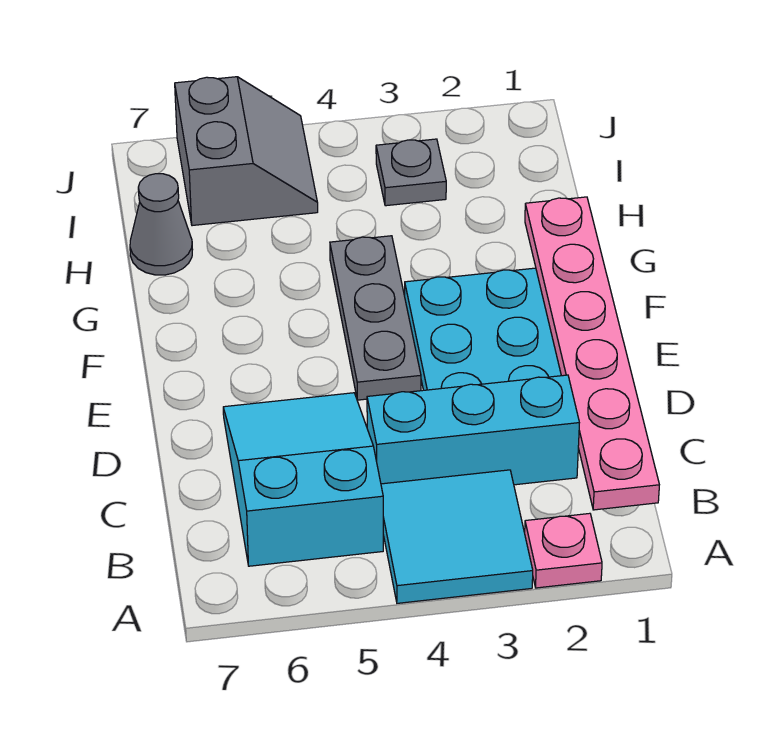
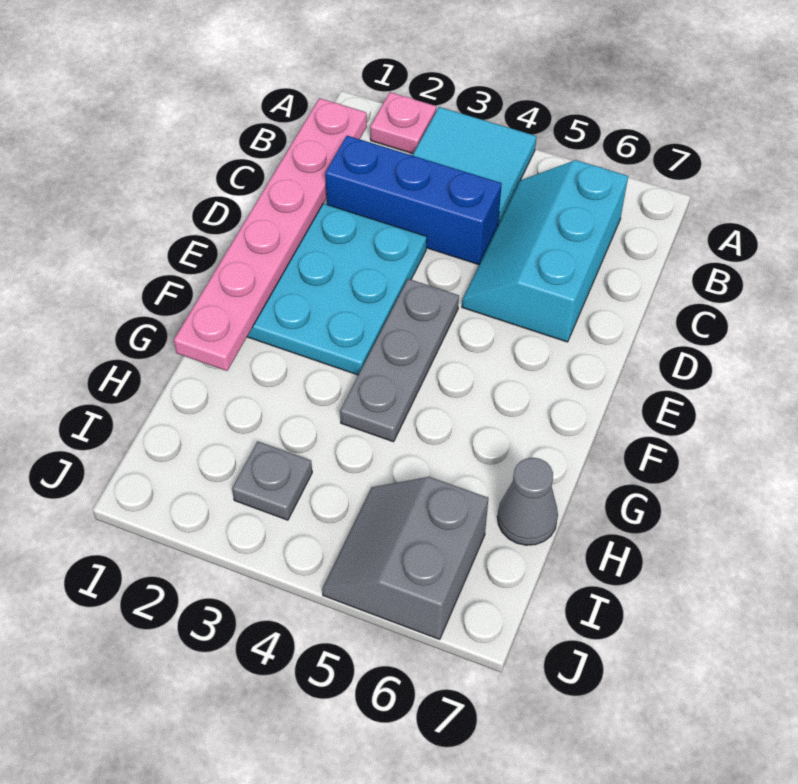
cyan slope B5:D6 level 1 top B -> cyan slope B5:D6 level 1 top 6
cyan brick C2:C4 level 1 -> blue brick C2:C4 level 1

